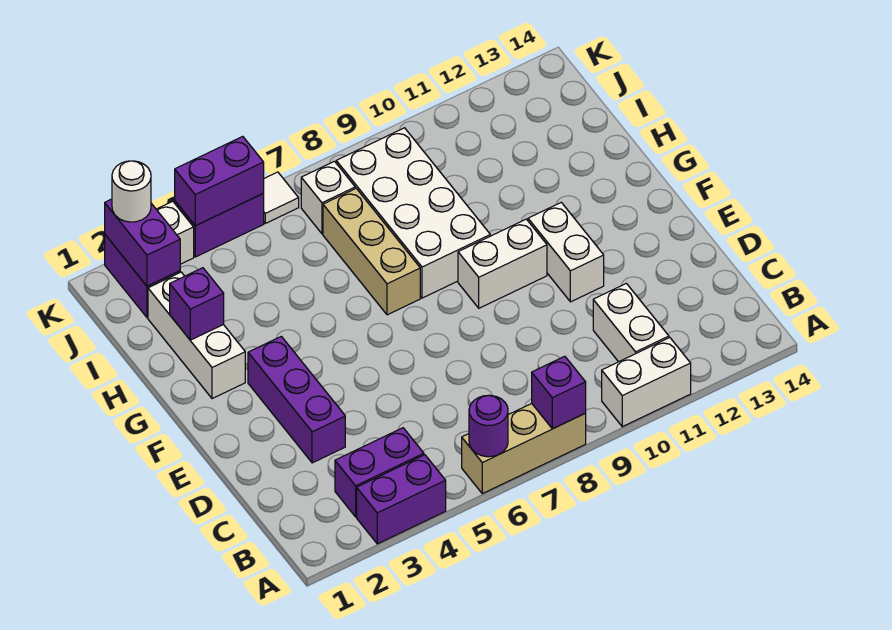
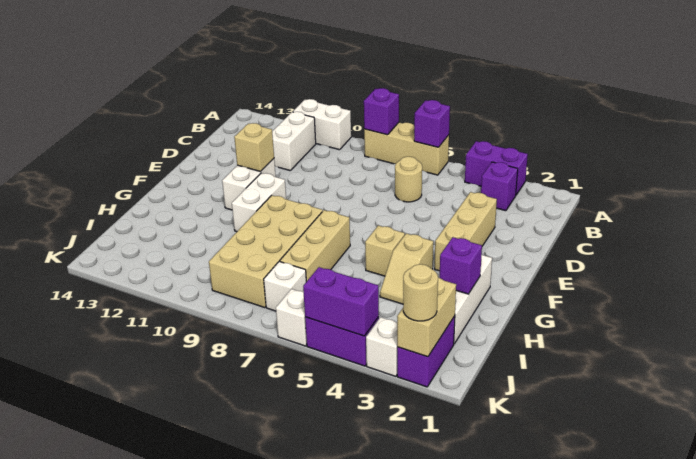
purple round brick A6 level 2 -> purple brick A6 level 2
purple brick B3:B4 level 1 -> purple brick B3 level 1
none -> tan round brick C6 level 1
purple brick D3:F3 level 1 -> tan brick D3:F3 level 1
none -> tan brick E11 level 2
white brick F9:F10 level 1 -> white brick F10:G10 level 1
none -> tan slope G4:H4 level 1 top G
none -> tan brick G5 level 1
white brick G8:J9 level 1 -> tan brick G8:J9 level 1
purple brick J2:K2 level 2 -> tan brick J2:K2 level 2
white round brick K2 level 3 -> tan round brick K2 level 3
white tile K6 level 1 -> white brick K6 level 1

